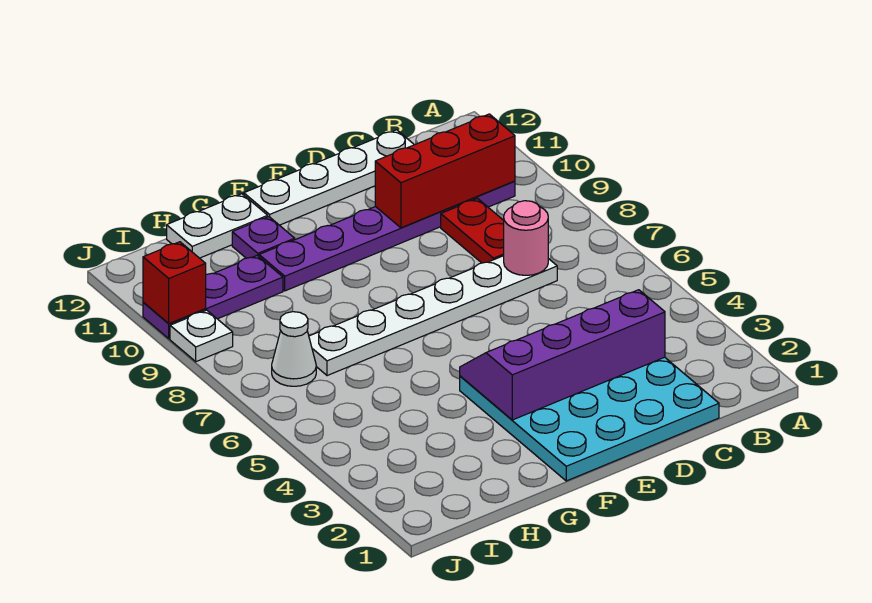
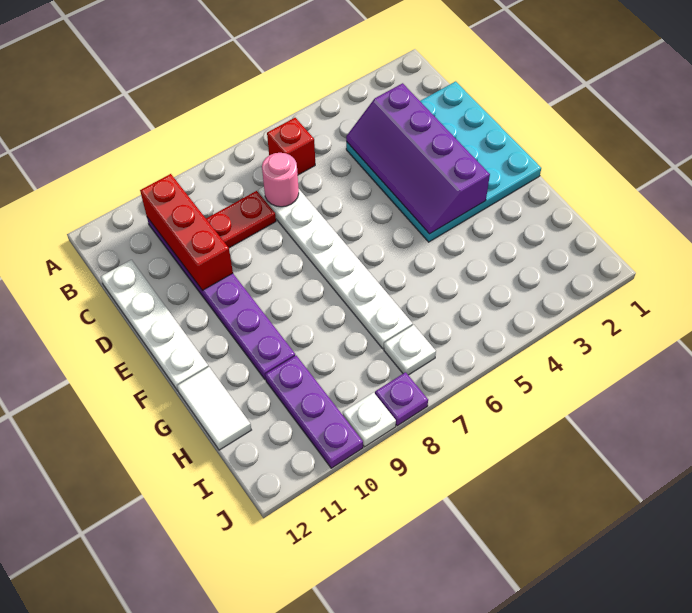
purple plate G11 level 1 -> purple plate J8 level 1
white plate G12:H12 level 1 -> white tile G12:H12 level 1
white cone I7 level 1 -> white plate I7 level 1
red brick J10 level 2 -> red brick B6 level 1

